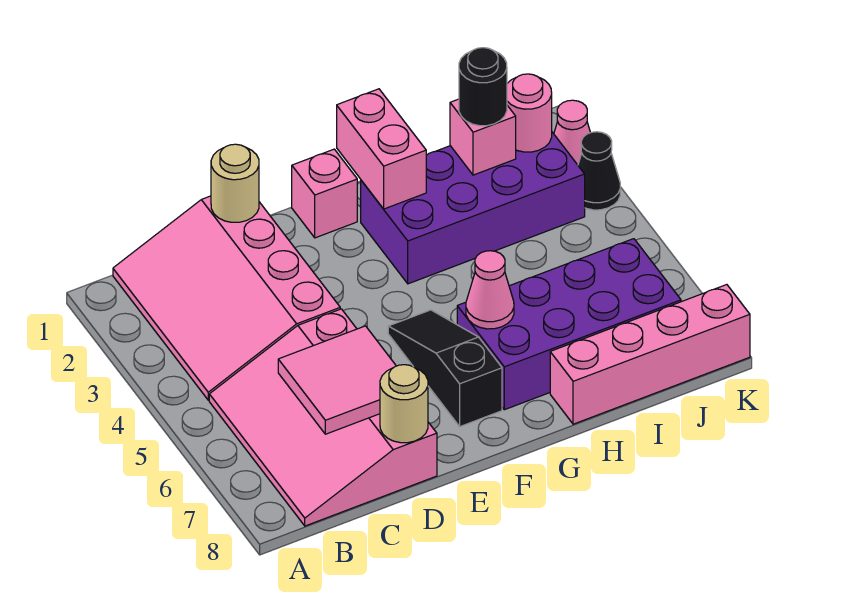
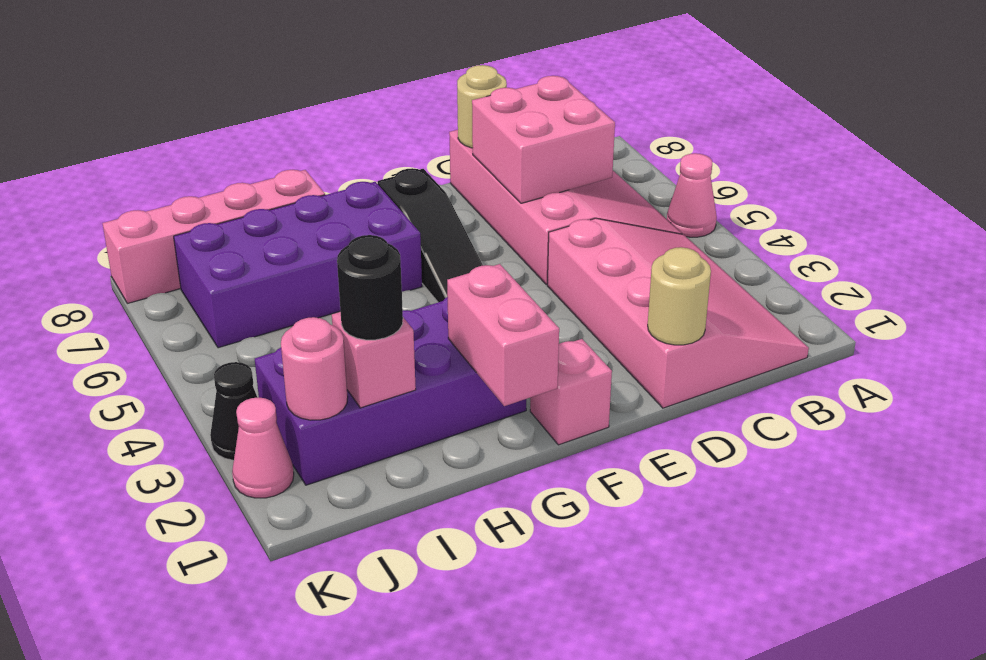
pink tile C6:D7 level 2 -> pink brick C6:D7 level 2
pink cone G6 level 2 -> pink cone A5 level 1

